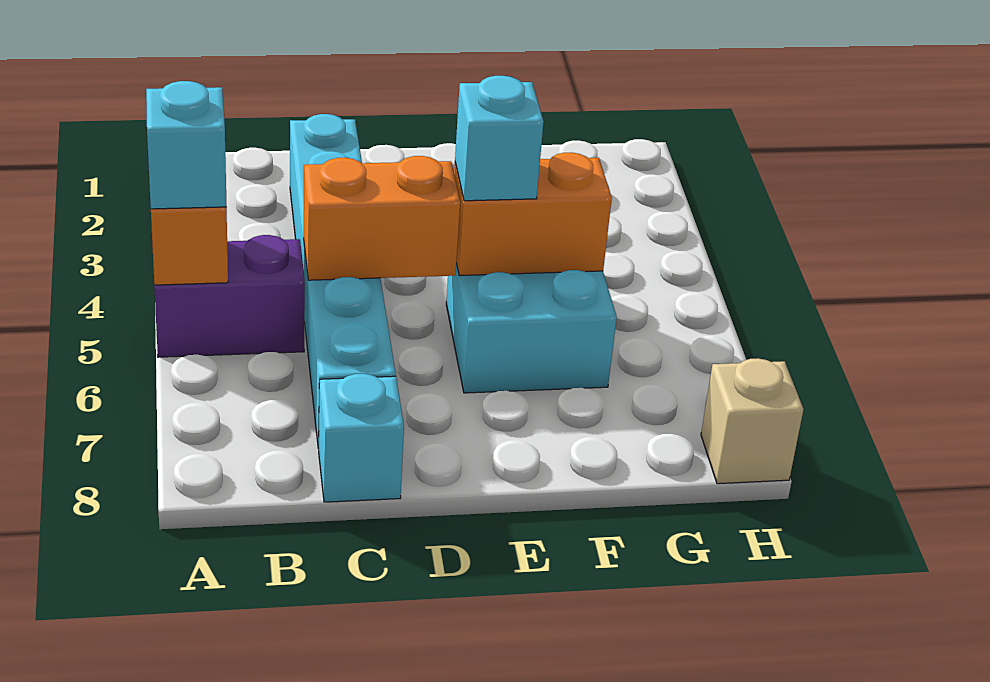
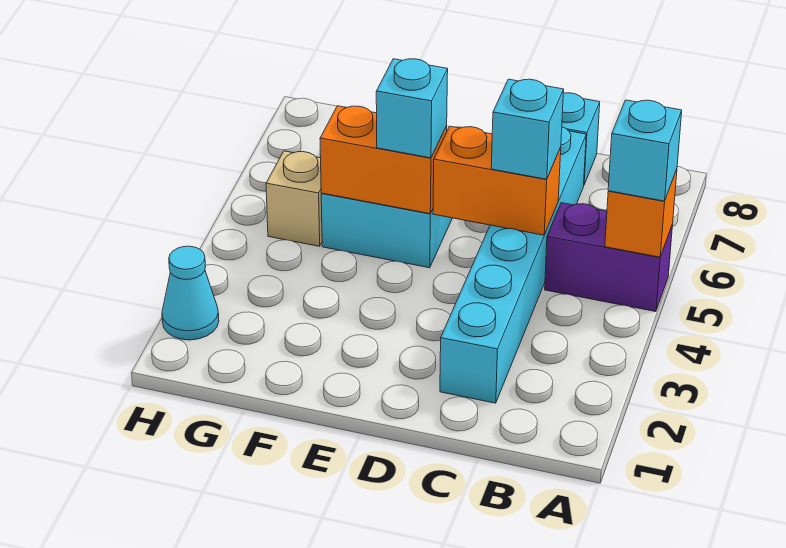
none -> cyan brick C5 level 3
none -> cyan cone H2 level 1
tan brick H8 level 1 -> tan brick G5 level 1

